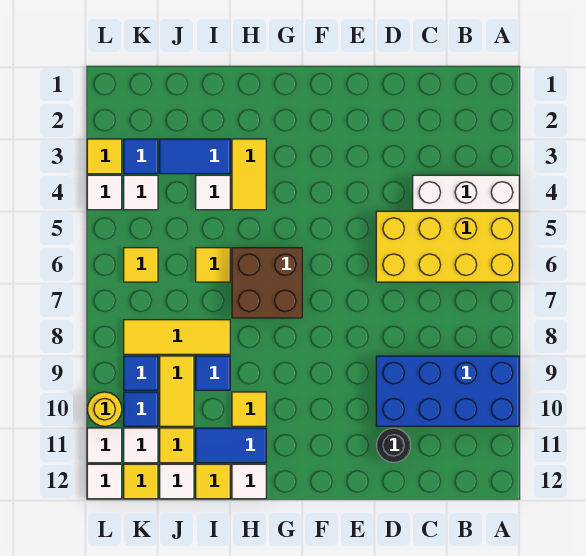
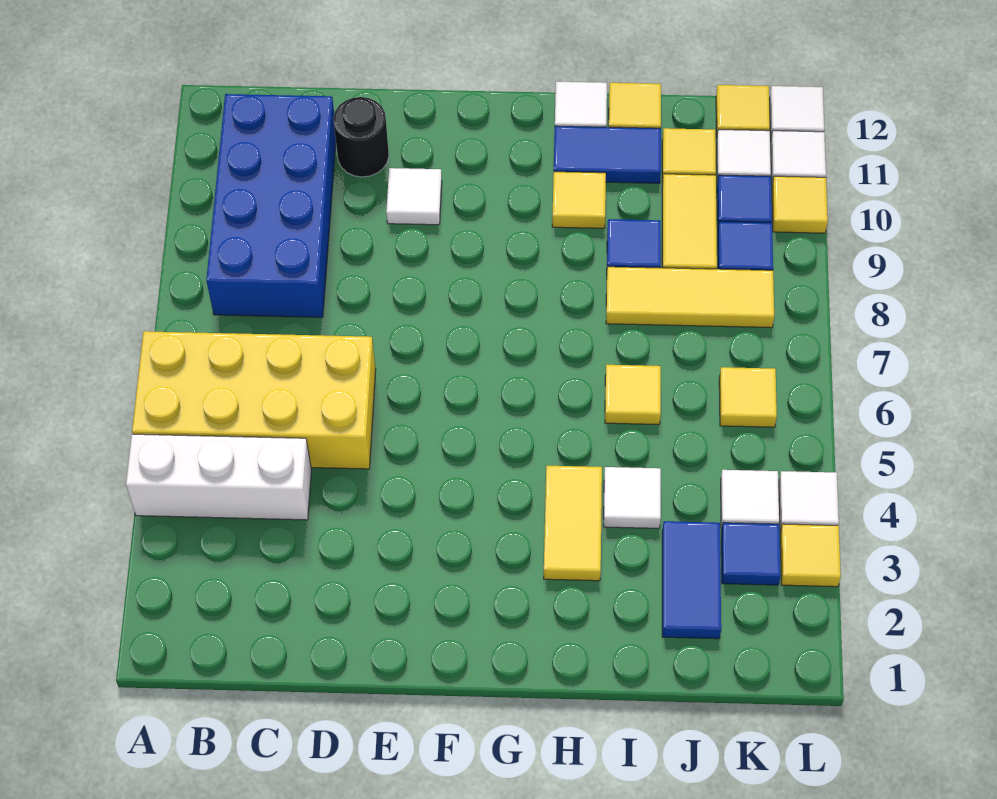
blue brick A9:D10 level 1 -> blue brick B8:C11 level 1
brown brick G6:H7 level 1 -> none
blue tile I3:J3 level 1 -> blue tile J2:J3 level 1
white tile J12 level 1 -> white tile E10 level 1
yellow round brick L10 level 1 -> yellow tile L10 level 1

